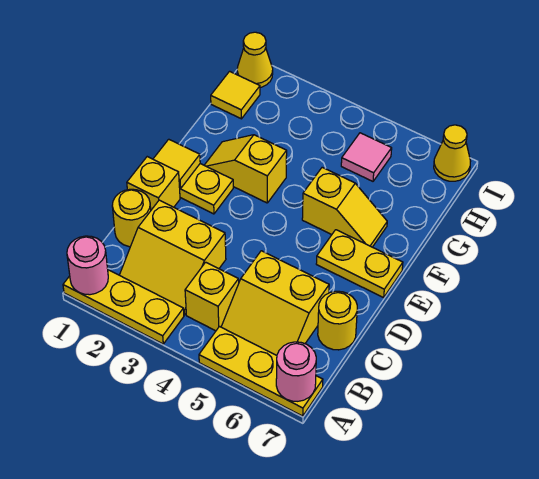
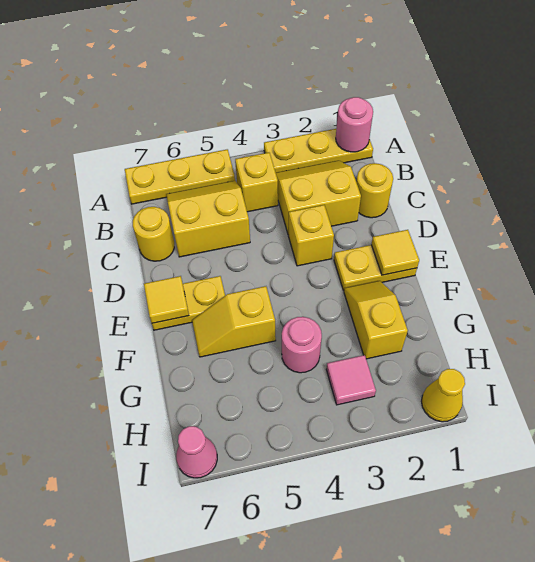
pink round brick A7 level 2 -> pink round brick G4 level 1
yellow brick D1 level 1 -> yellow brick D3 level 1
yellow slope F2:F3 level 1 top 3 -> yellow slope F2:G2 level 1 top G
yellow tile H1 level 1 -> yellow tile E7 level 2
pink tile H5 level 1 -> pink tile H3 level 1
yellow cone I7 level 1 -> pink cone I7 level 1

